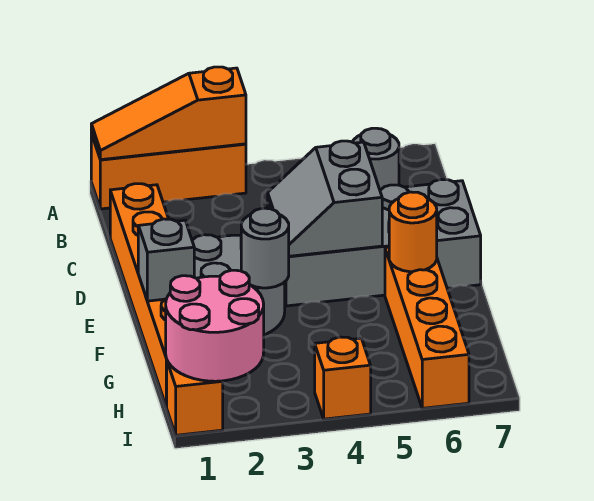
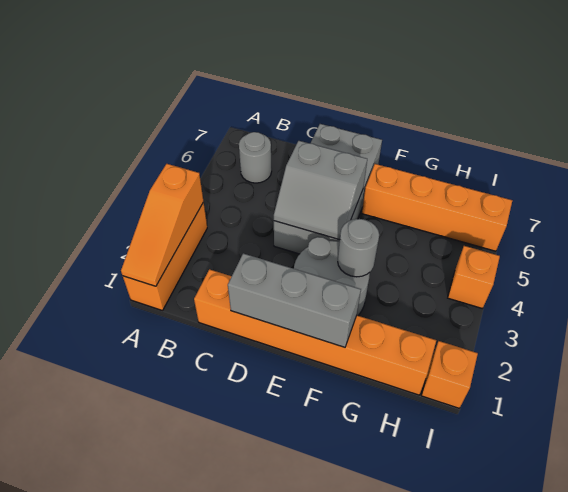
grey brick F1 level 2 -> grey brick D1:F1 level 2
orange round brick F6 level 2 -> none
pink round brick H1:I2 level 2 -> none

